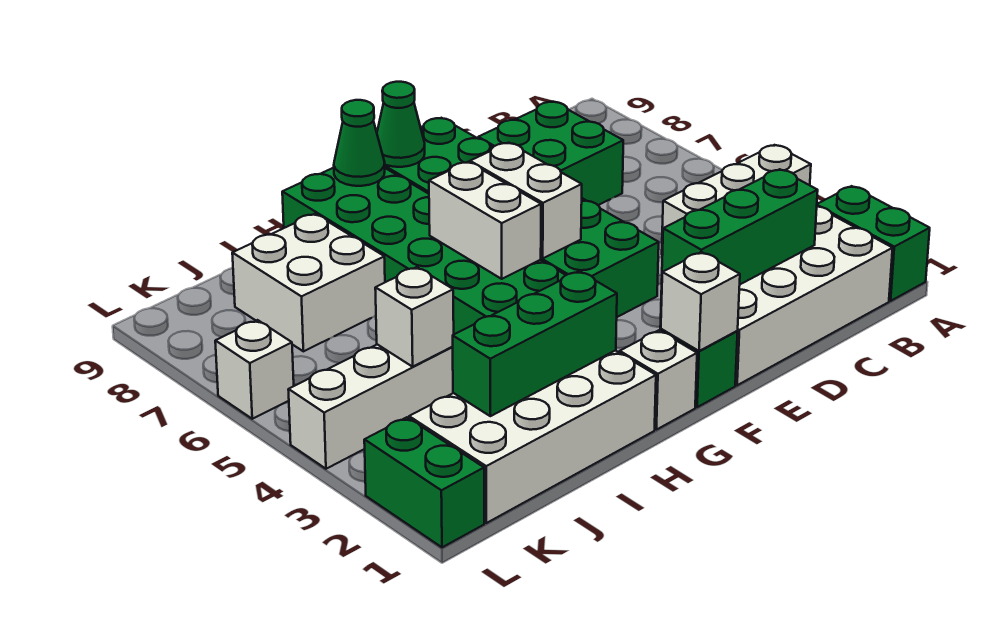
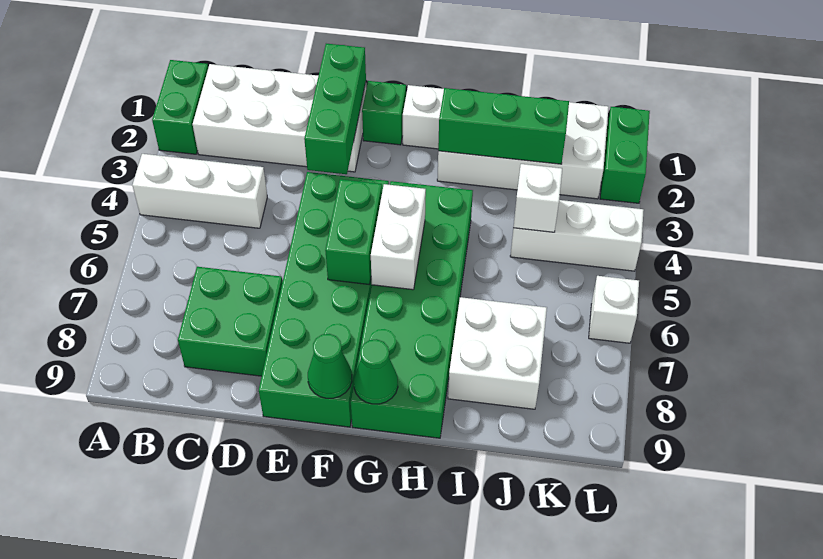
green brick C2:E2 level 2 -> green brick E1:E3 level 2
white brick F1 level 2 -> none
white brick F5:F6 level 2 -> green brick F5:F6 level 2

